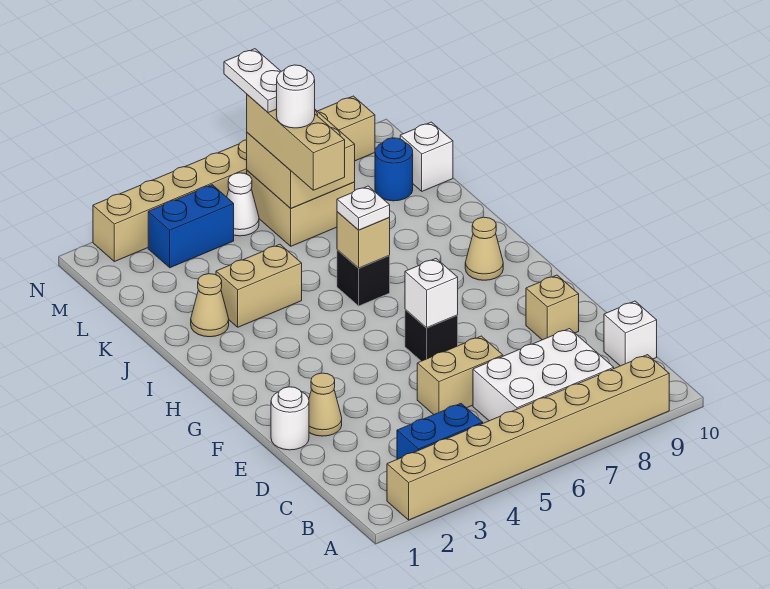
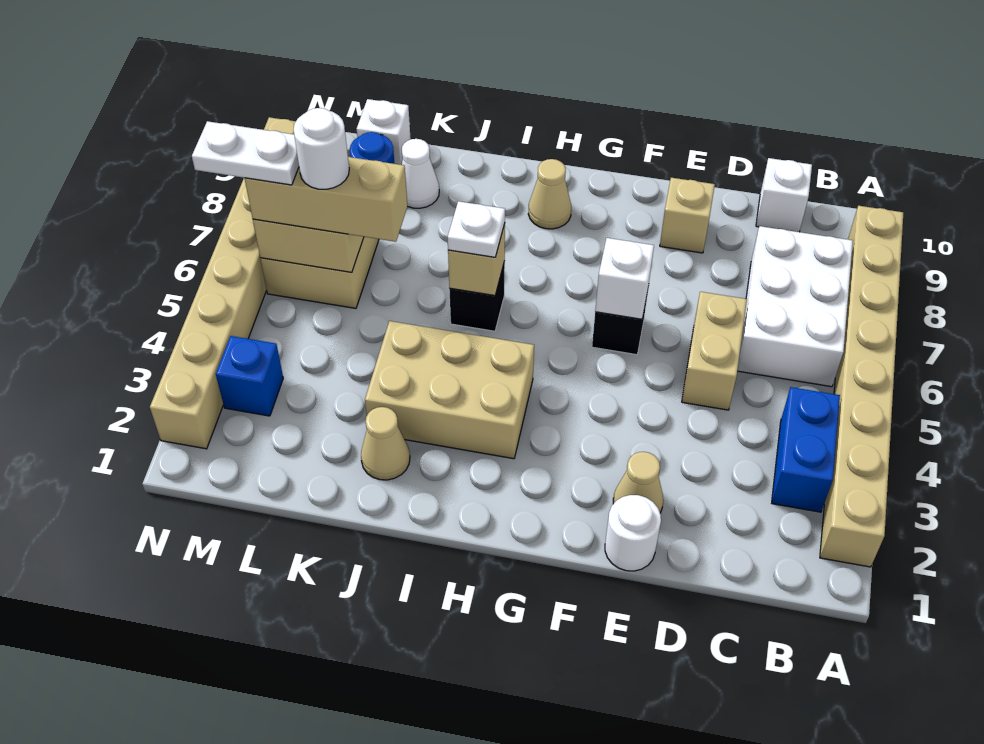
tan brick J3:J4 level 1 -> tan brick H3:J4 level 1
blue brick M3:M4 level 1 -> blue brick M3 level 1
white cone M5 level 1 -> white cone K9 level 1

